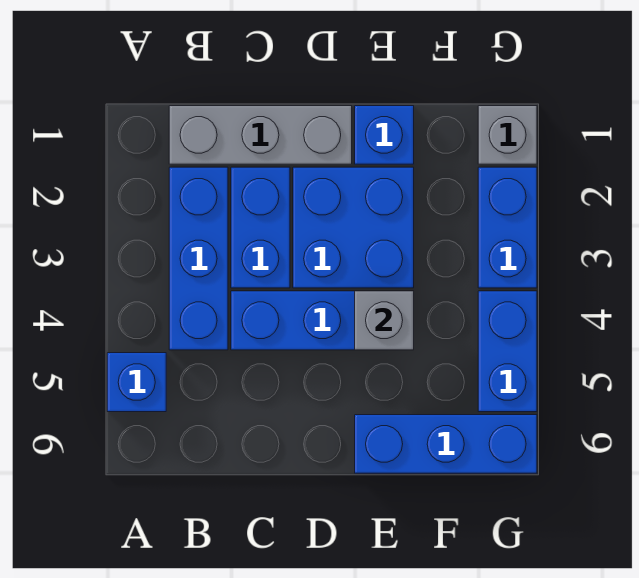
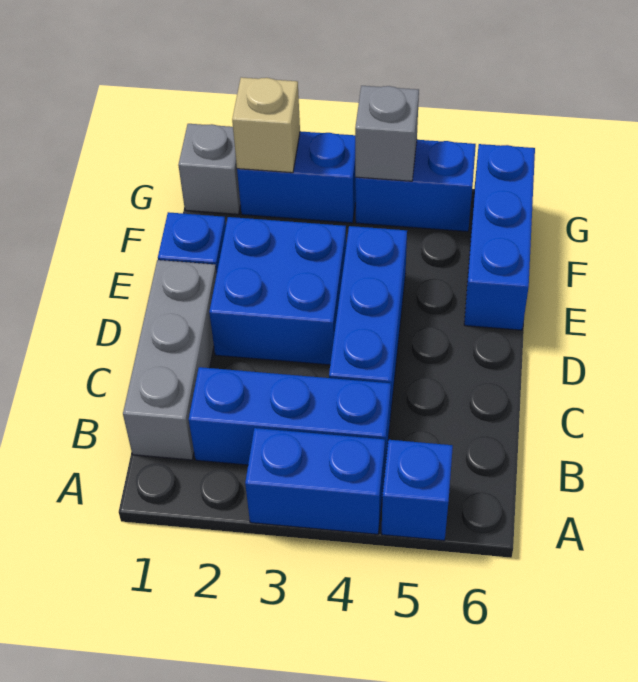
blue brick C2:C3 level 1 -> blue brick A3:A4 level 1
grey brick E4 level 2 -> grey brick G4 level 2
none -> tan brick G2 level 2

